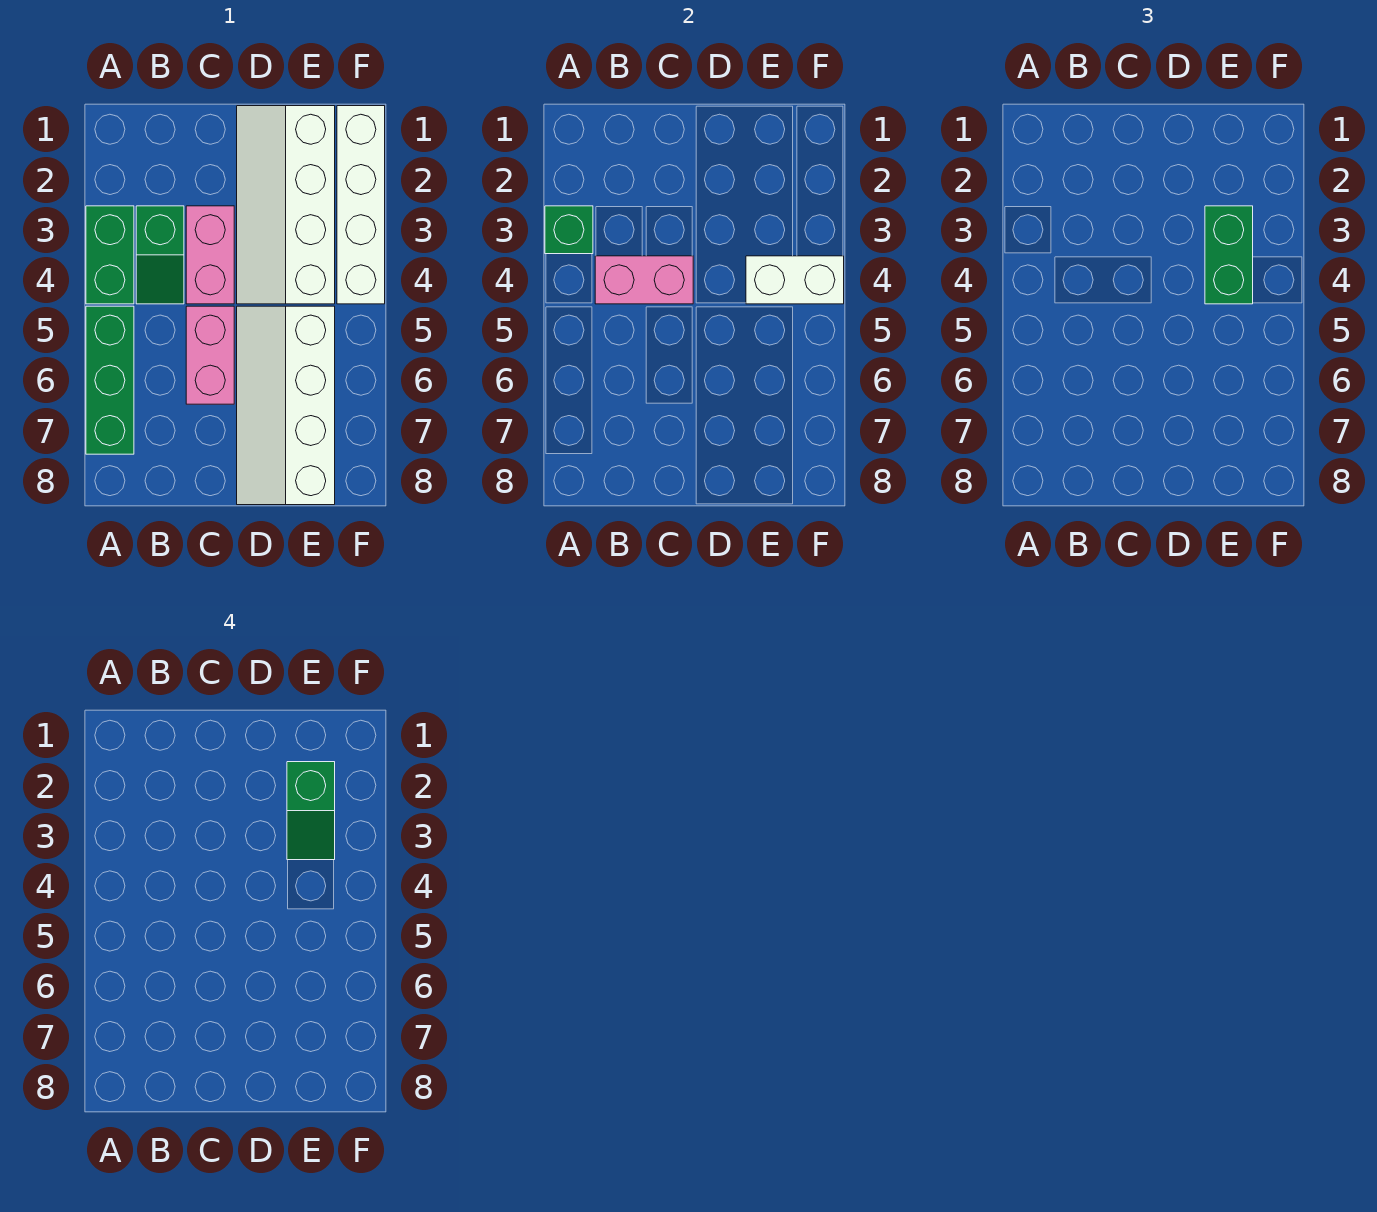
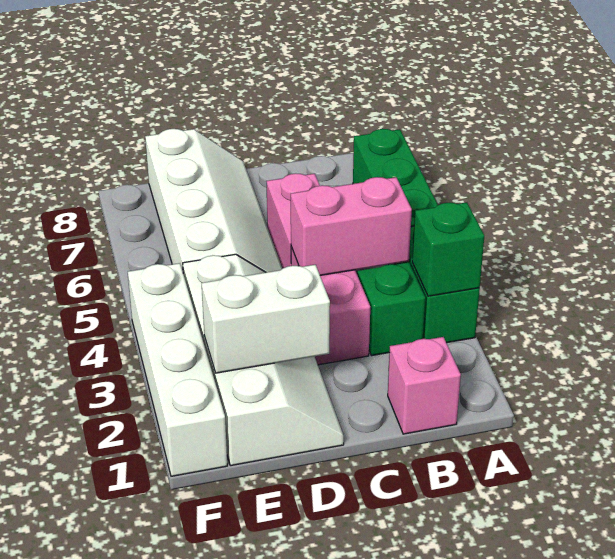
none -> pink brick B1 level 1
green slope E2:E3 level 4 top 2 -> none
green brick E3:E4 level 3 -> none
white brick E4:F4 level 2 -> white brick D2:E2 level 2

